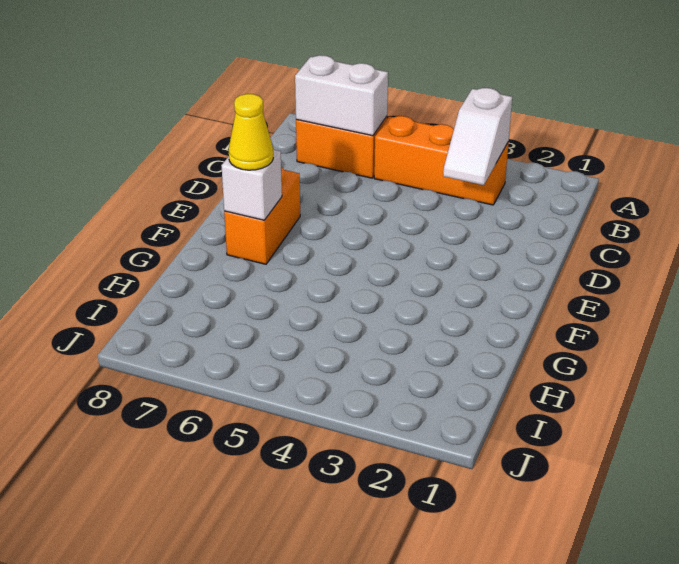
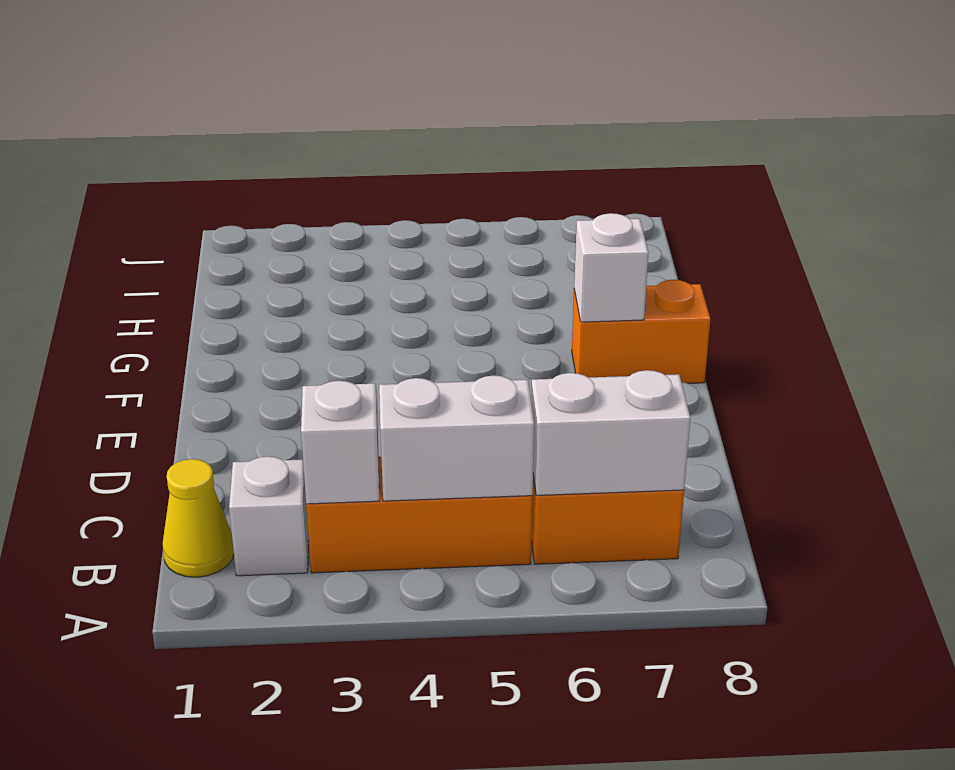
none -> white brick B2 level 1
none -> white brick B4:B5 level 2
orange brick E7:F7 level 1 -> orange brick F7:F8 level 1
yellow cone F7 level 3 -> yellow cone B1 level 1

